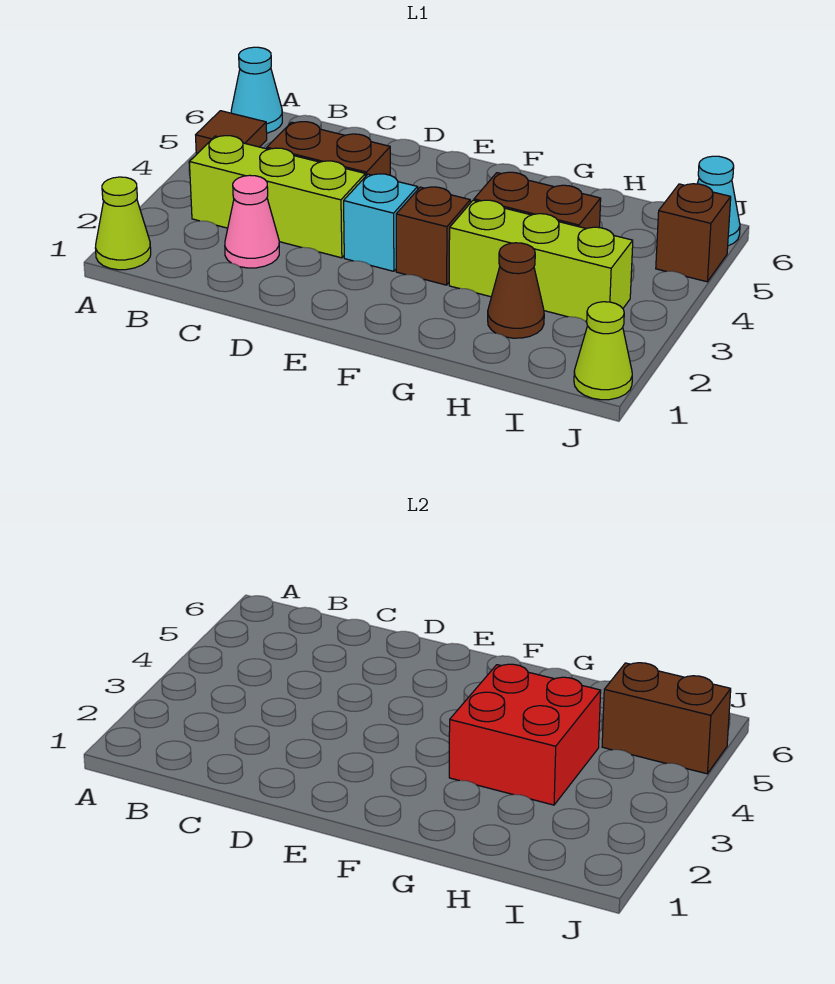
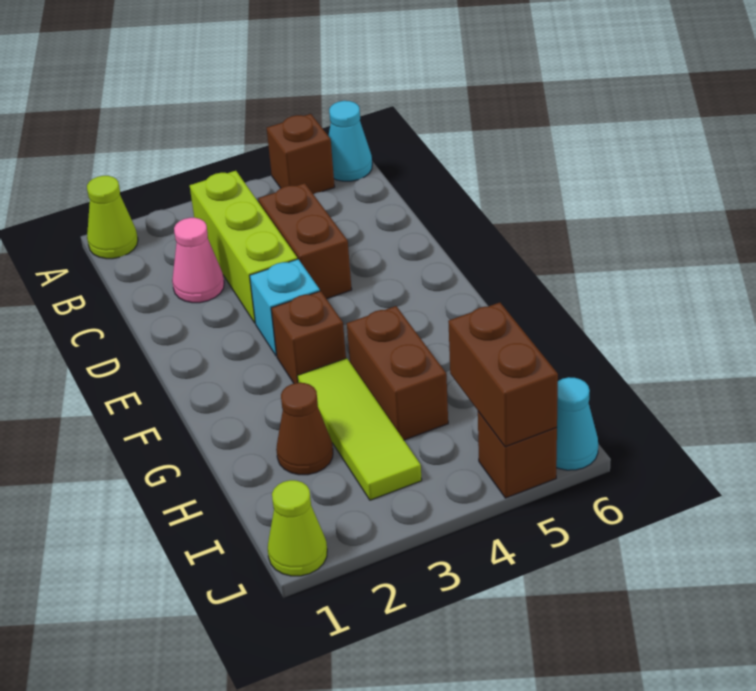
brown tile A5 level 1 -> brown brick A5 level 1
lime brick G3:I3 level 1 -> lime tile G3:I3 level 1
red brick G3:H4 level 2 -> none

